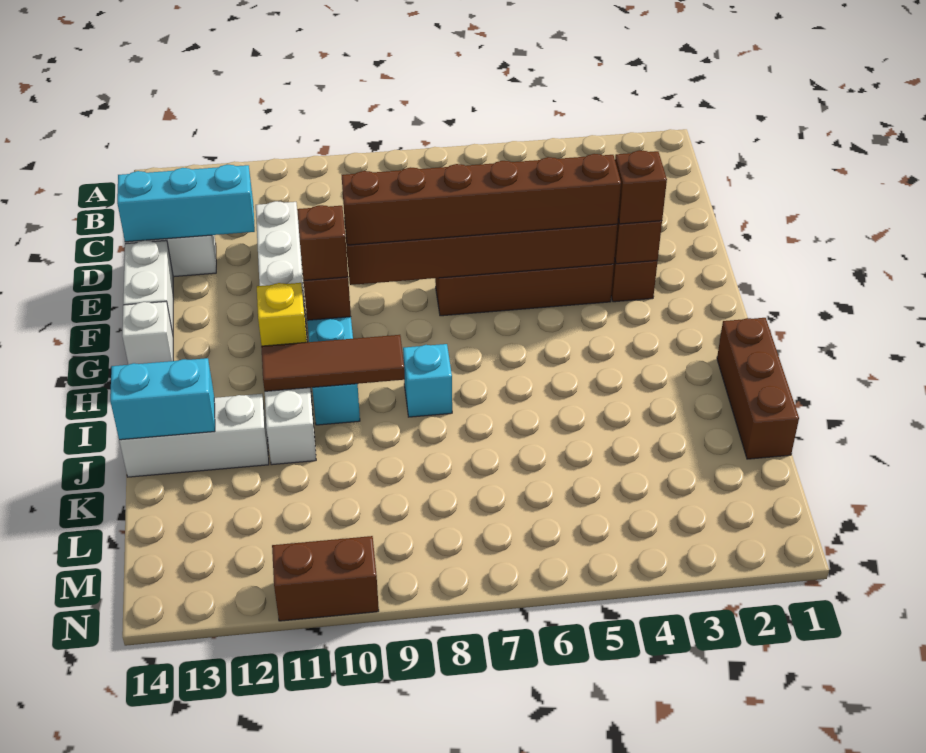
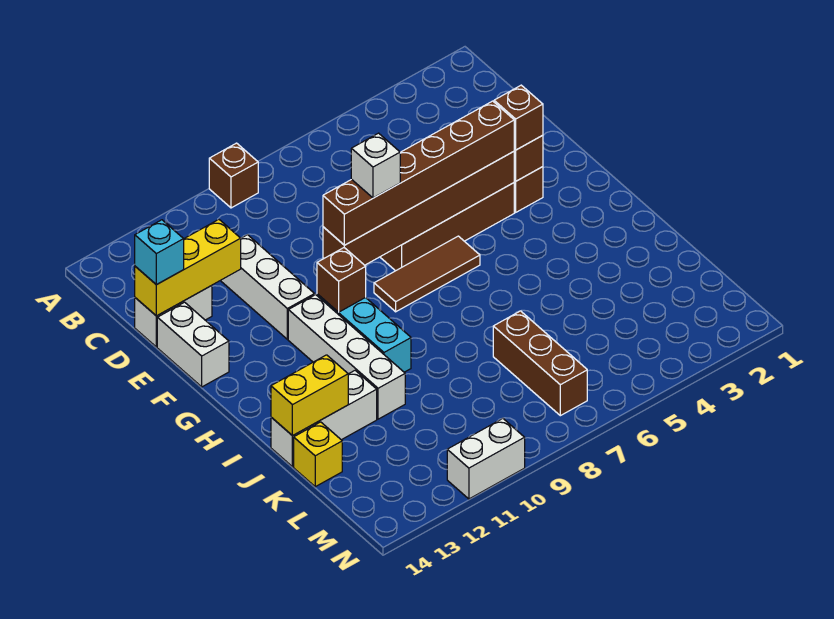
cyan brick D12:D14 level 2 -> yellow brick D12:D14 level 2
brown brick G10 level 3 -> brown brick A9 level 1
white brick G14 level 1 -> white brick F8 level 4
yellow brick H11 level 2 -> yellow brick K14 level 1
brown brick I1:K1 level 1 -> brown brick K7:M7 level 1
cyan brick I8 level 1 -> cyan brick D14 level 3
brown tile I9:I11 level 2 -> brown tile G6:G8 level 1
cyan brick J13:J14 level 2 -> yellow brick J13:J14 level 2
brown brick N10:N11 level 1 -> white brick N10:N11 level 1

